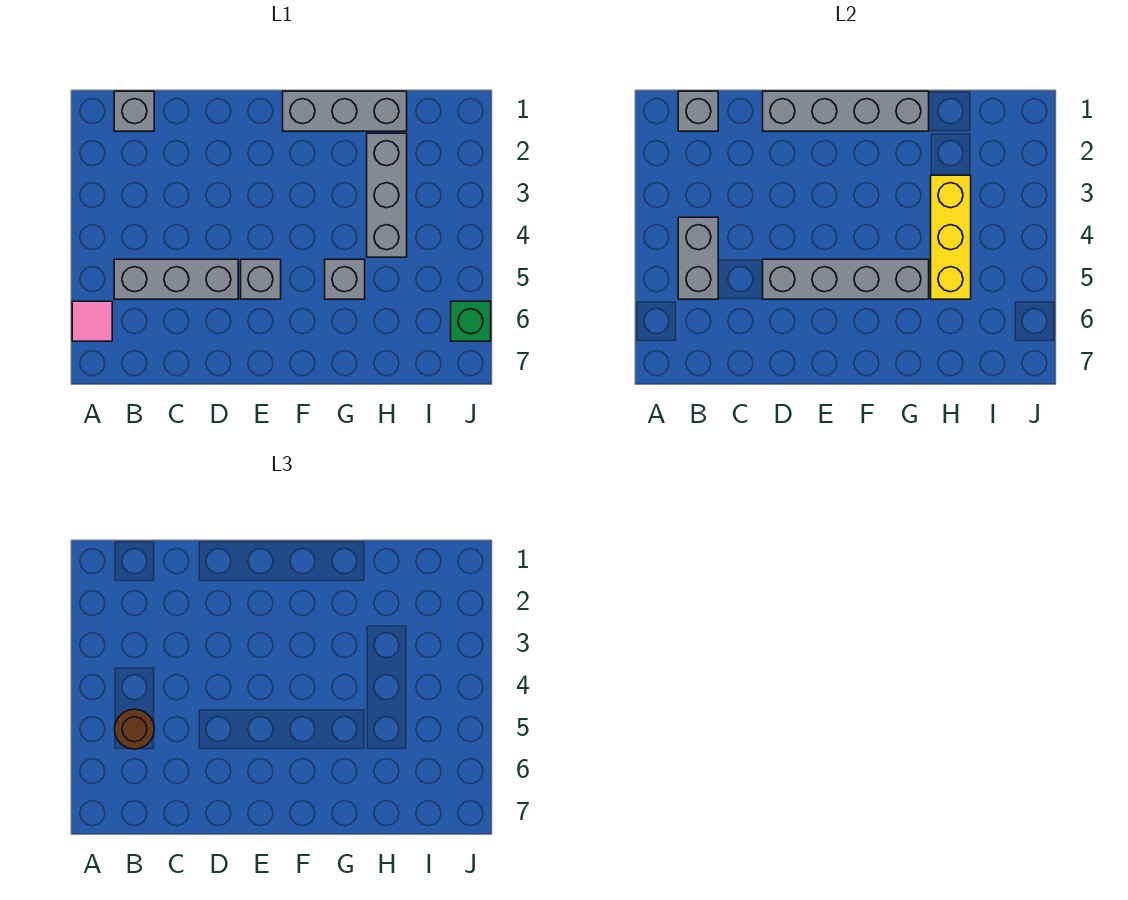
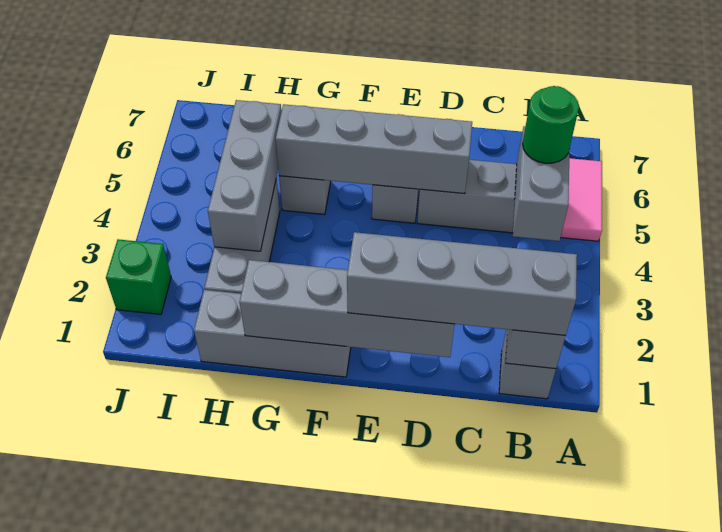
pink tile A6 level 1 -> pink tile A5:A6 level 1
none -> grey brick B1:E1 level 3
brown round brick B5 level 3 -> green round brick B5 level 3
yellow brick H3:H5 level 2 -> grey brick H3:H5 level 2
green brick J6 level 1 -> green brick J2 level 1

